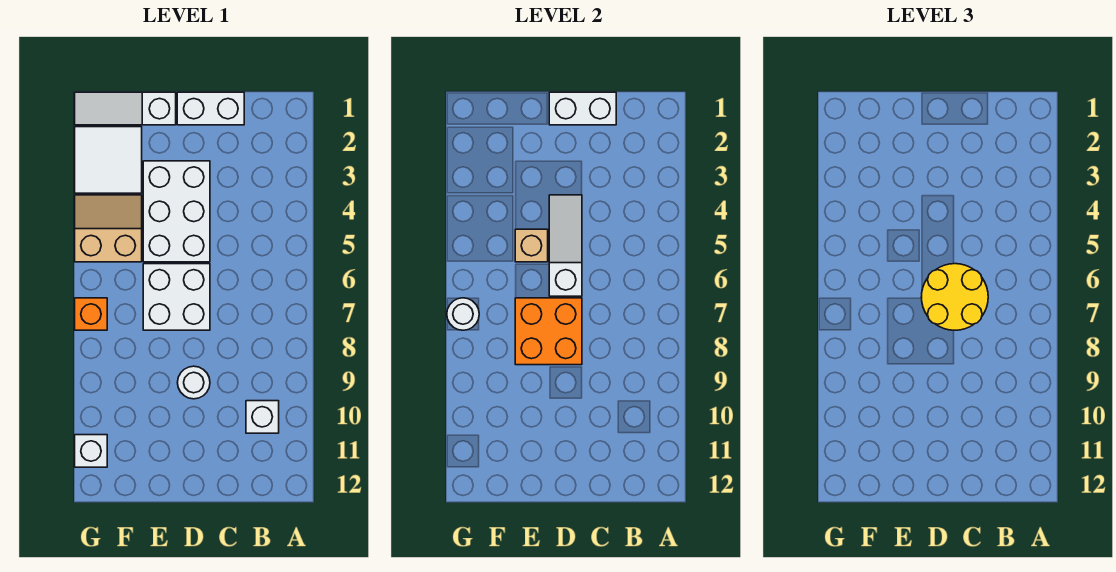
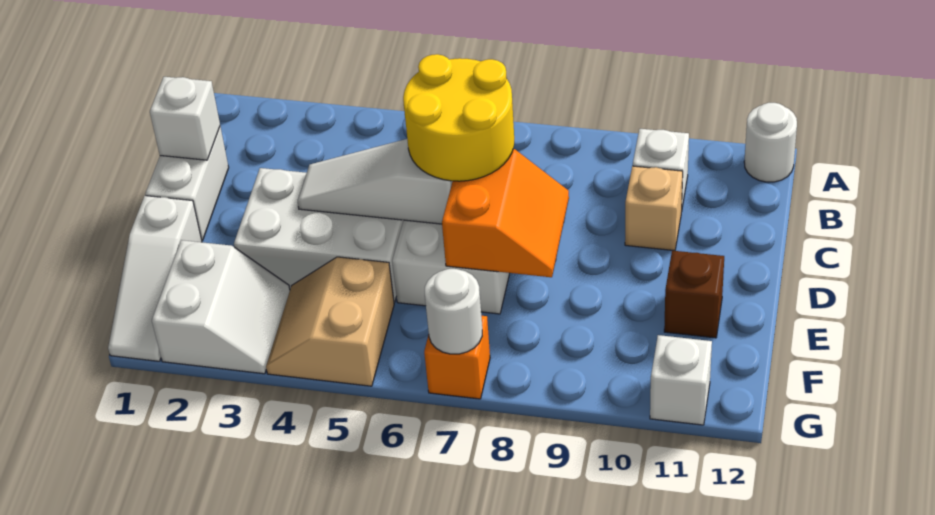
white brick C1:D1 level 2 -> white brick C1 level 2
orange brick D7:E8 level 2 -> orange slope D7:E8 level 2 top 7
white round brick D9 level 1 -> white round brick A12 level 1
tan brick E5 level 2 -> tan brick C10 level 1
none -> brown brick E11 level 1
white tile F2:G3 level 1 -> white slope F2:G3 level 1 top 2

